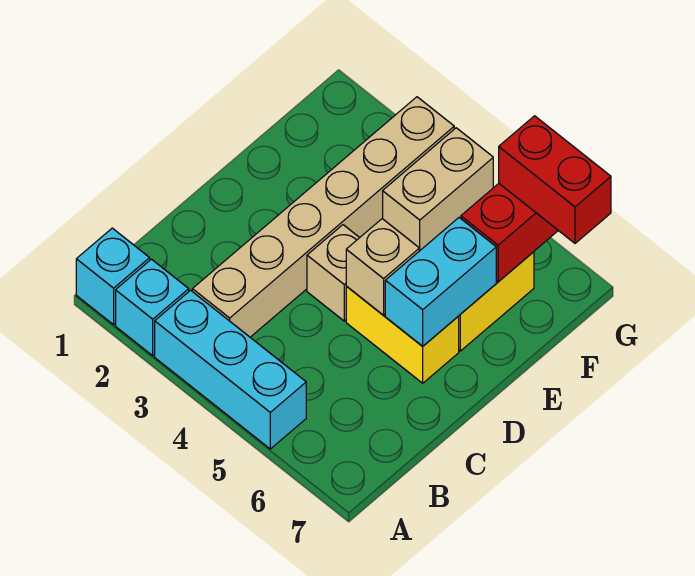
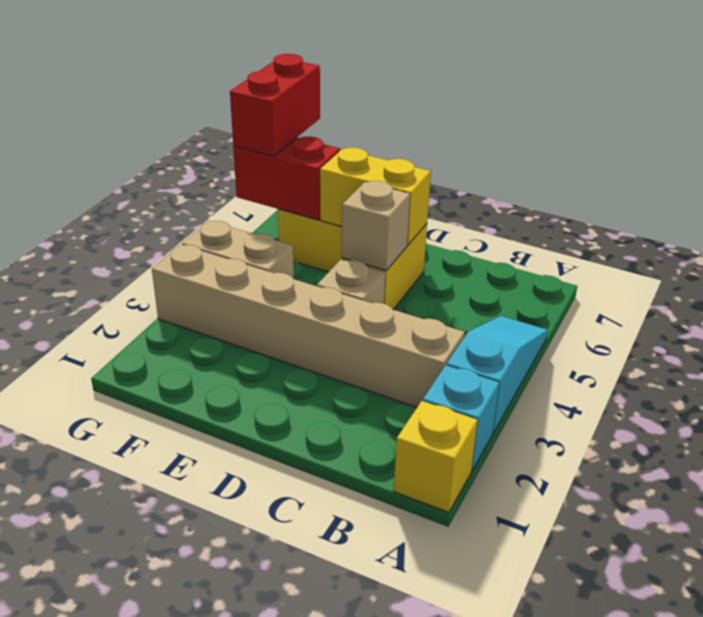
cyan brick A1 level 1 -> yellow brick A1 level 1
cyan brick A3:A5 level 1 -> cyan slope A3:A5 level 1 top 3
cyan brick D6:E6 level 2 -> yellow brick D6:E6 level 2

